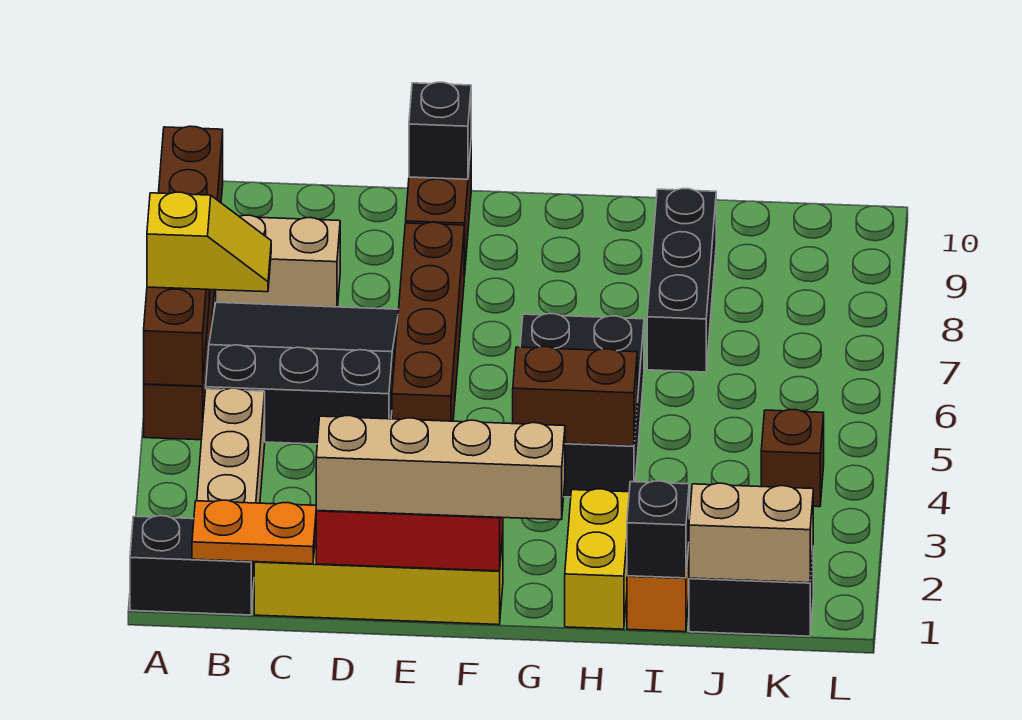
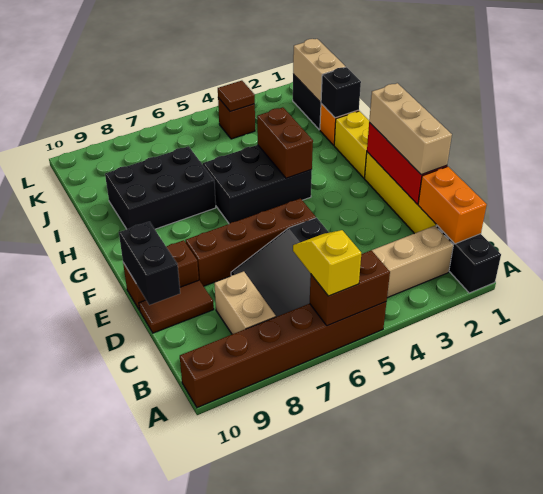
orange plate B1:C1 level 2 -> orange brick B1:C1 level 2
tan brick D1:G1 level 3 -> tan brick D1:F1 level 3
none -> brown tile D9:D10 level 1
black brick E10 level 2 -> black brick D10:E10 level 2
yellow brick H1:H2 level 1 -> yellow brick G1:H1 level 1
black brick I7:I9 level 1 -> black brick H7:I9 level 1
none -> brown tile K4 level 2

